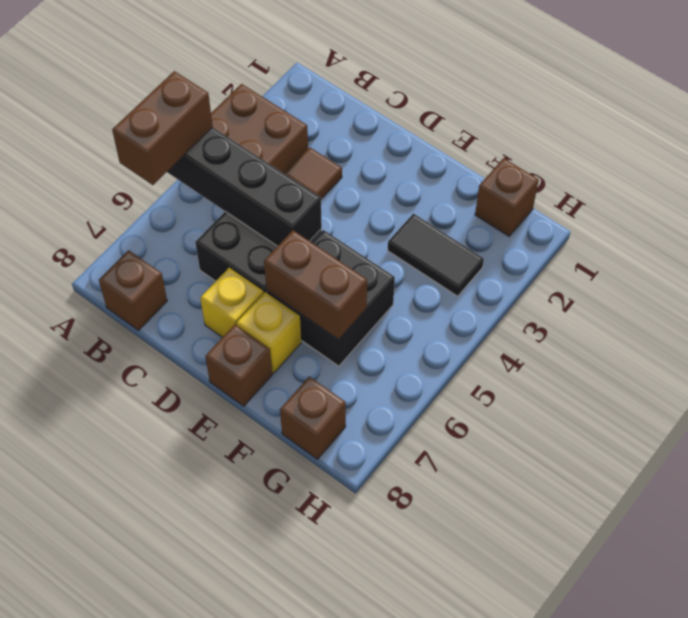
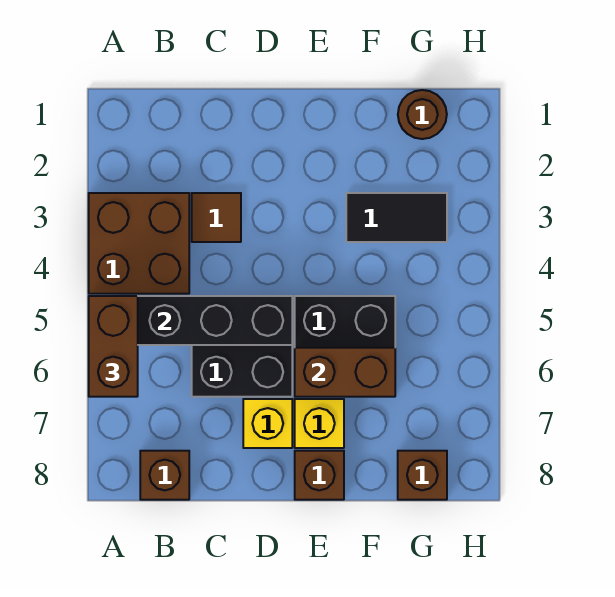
brown brick G1 level 1 -> brown round brick G1 level 1

